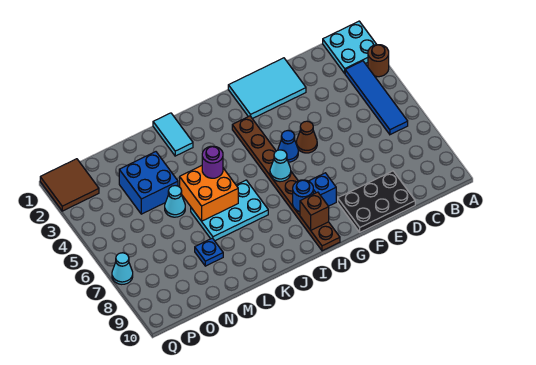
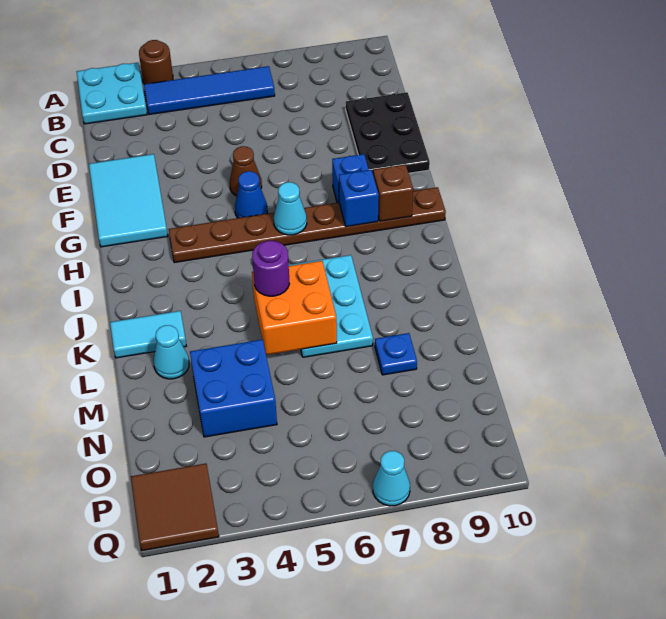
blue round brick H8 level 2 -> blue brick H8 level 2
cyan cone M5 level 1 -> cyan cone L2 level 1

